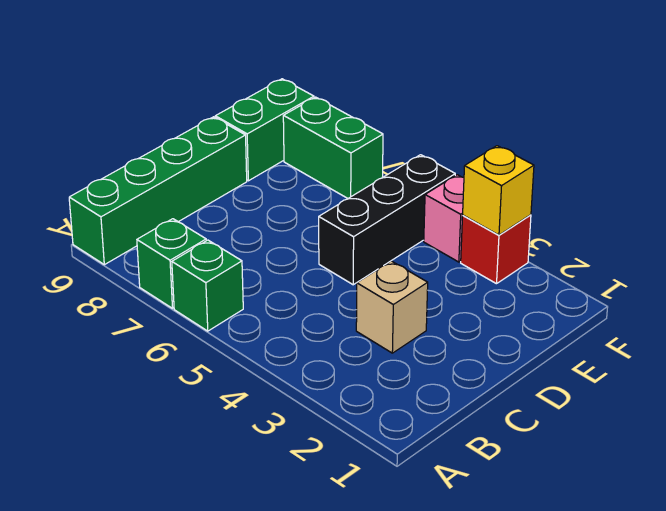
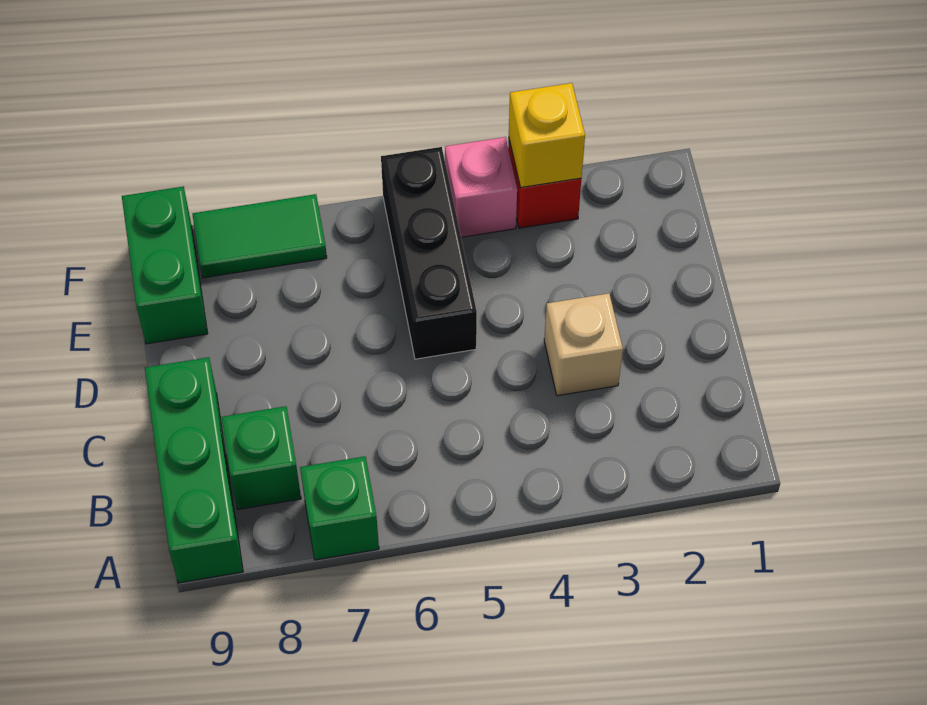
green brick A6 level 1 -> green brick B8 level 1
green brick A9:D9 level 1 -> green brick A9:C9 level 1
green brick F7:F8 level 1 -> green tile F7:F8 level 1

